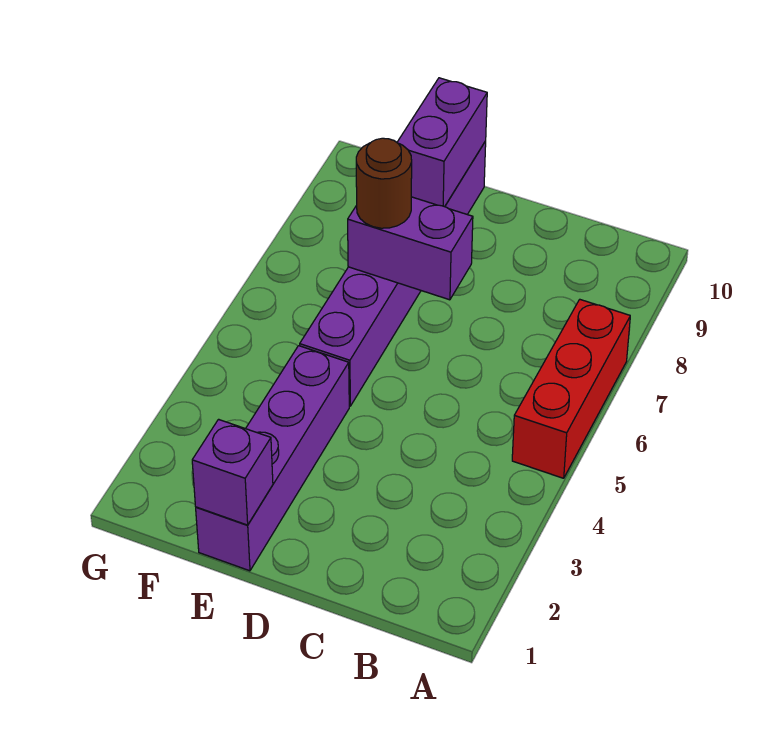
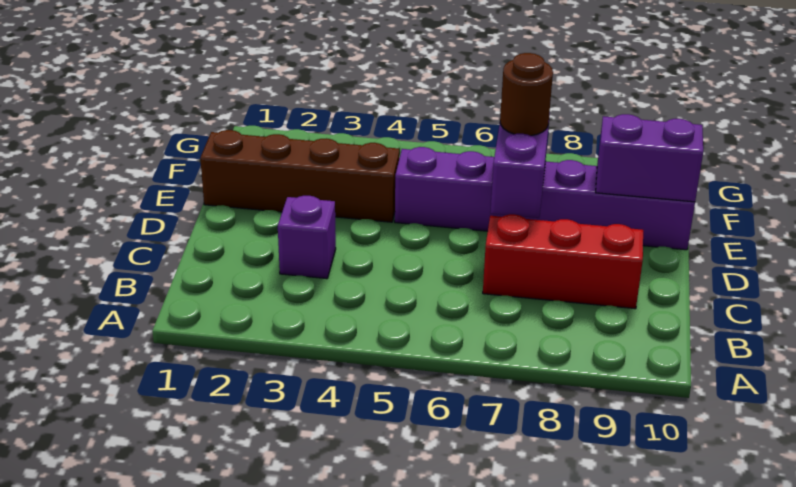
red brick A5:A7 level 1 -> red brick C7:C9 level 1
purple brick E1:E4 level 1 -> brown brick E1:E4 level 1
purple brick E1 level 2 -> purple brick C3 level 1

